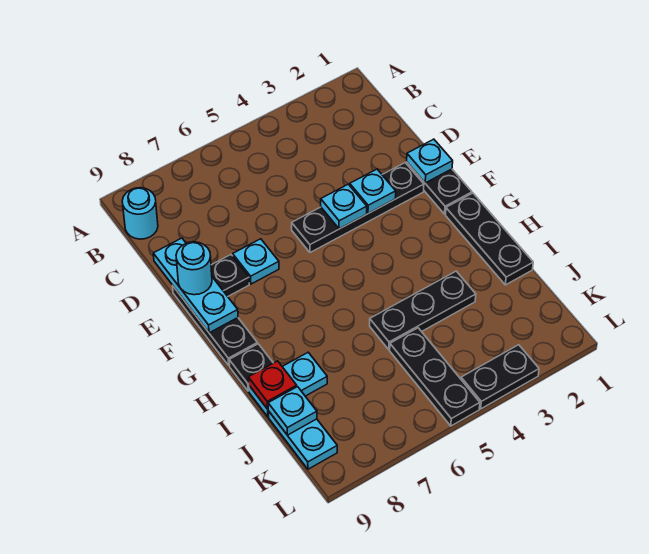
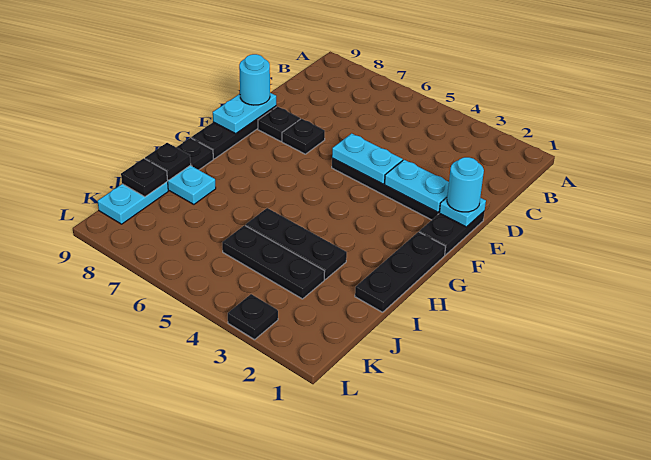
cyan round brick B9 level 1 -> cyan round brick E1 level 3
cyan plate D9:F9 level 2 -> cyan plate E9:F9 level 2
cyan plate E3 level 2 -> cyan plate E2:E3 level 2
cyan plate E4 level 2 -> cyan plate E4:E5 level 2
cyan plate E7 level 1 -> black plate E7 level 1
red plate I9 level 2 -> black plate I9 level 2
black plate J5:L5 level 1 -> black plate J3:J5 level 1
cyan plate J9 level 2 -> black plate J9 level 2
black plate L3:L4 level 1 -> black plate L3 level 1

